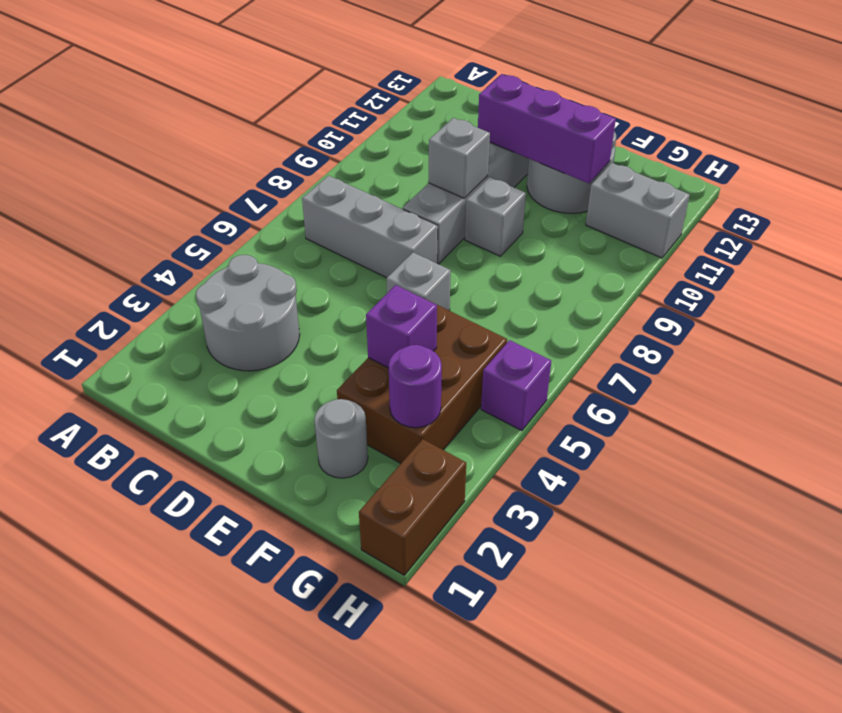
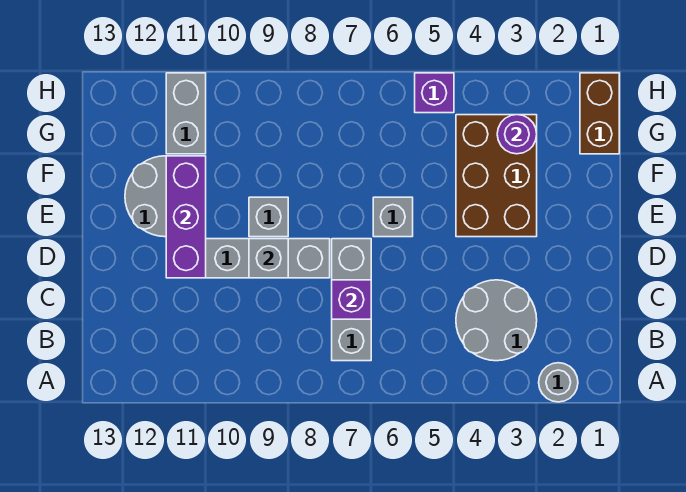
grey round brick F2 level 1 -> grey round brick A2 level 1
brown brick F3:G5 level 1 -> brown brick E3:G4 level 1
purple brick F4 level 2 -> purple brick C7 level 2
brown brick H1:H2 level 1 -> brown brick G1:H1 level 1

